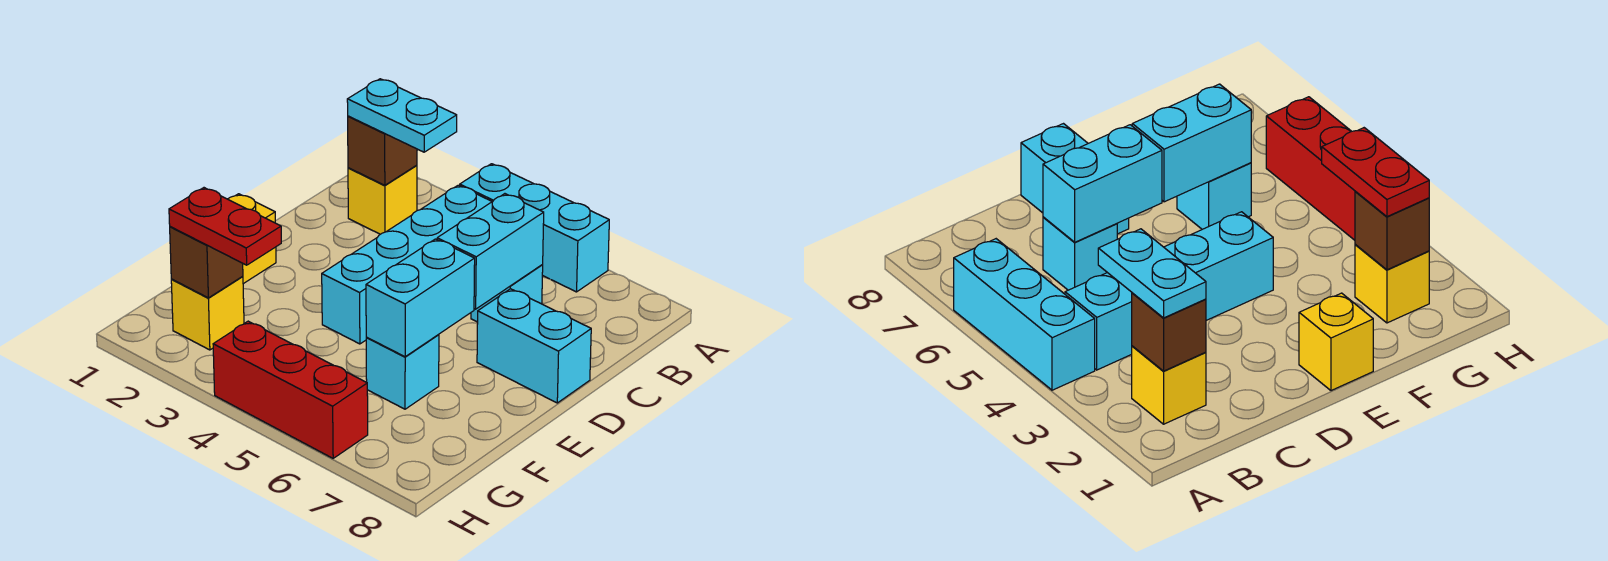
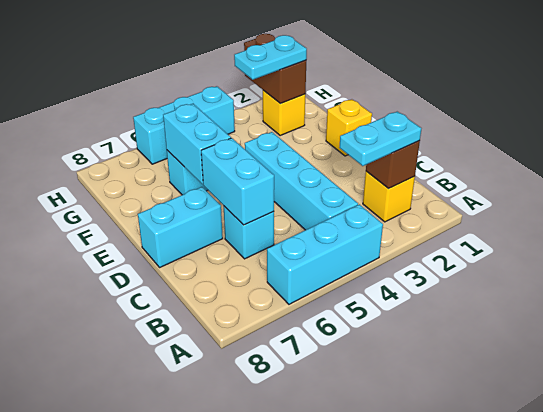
brown brick G2 level 2 -> brown brick G2:H2 level 2
red plate G2:G3 level 3 -> cyan plate G2:G3 level 3
red brick H4:H6 level 1 -> cyan brick H4:H6 level 1

